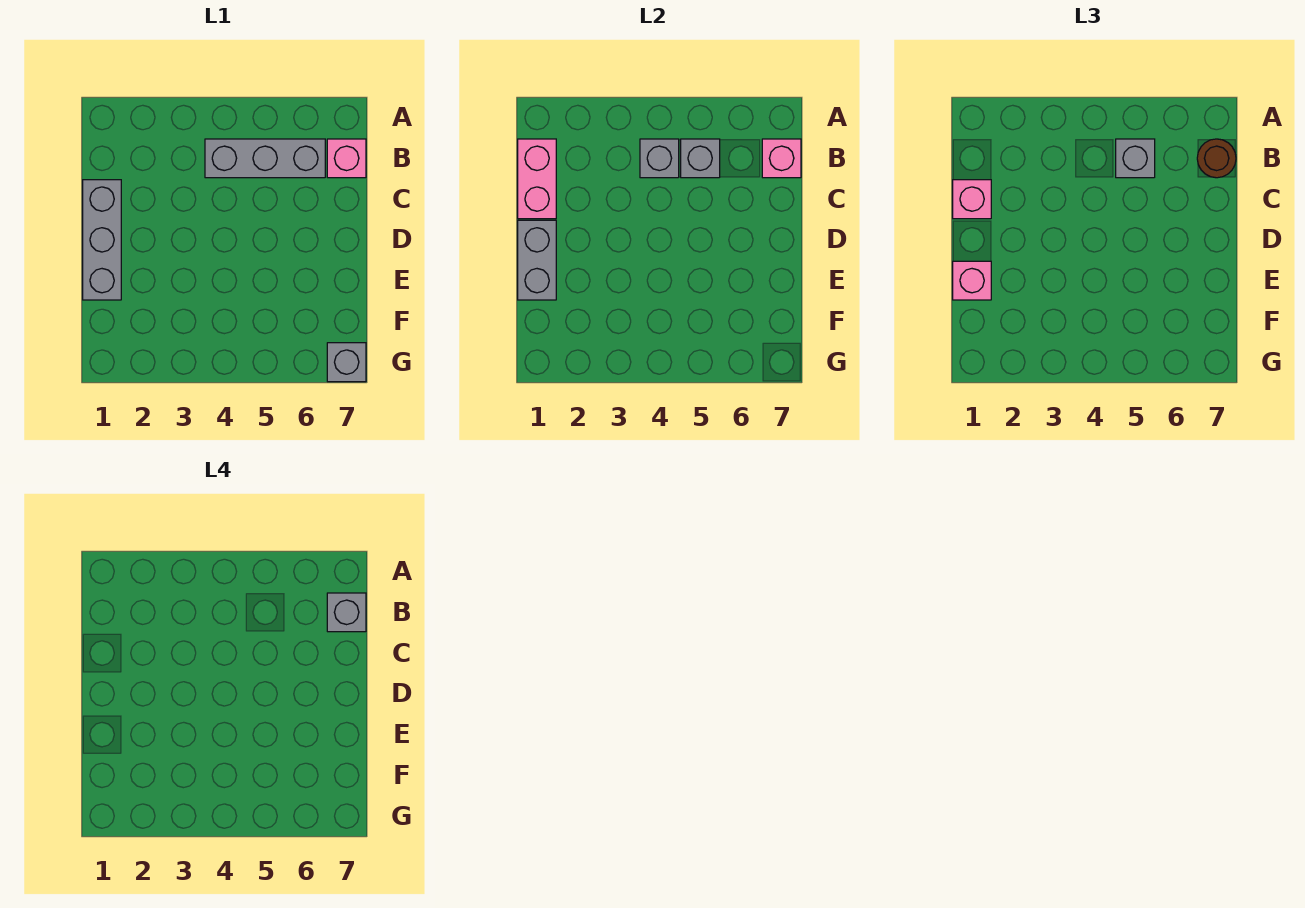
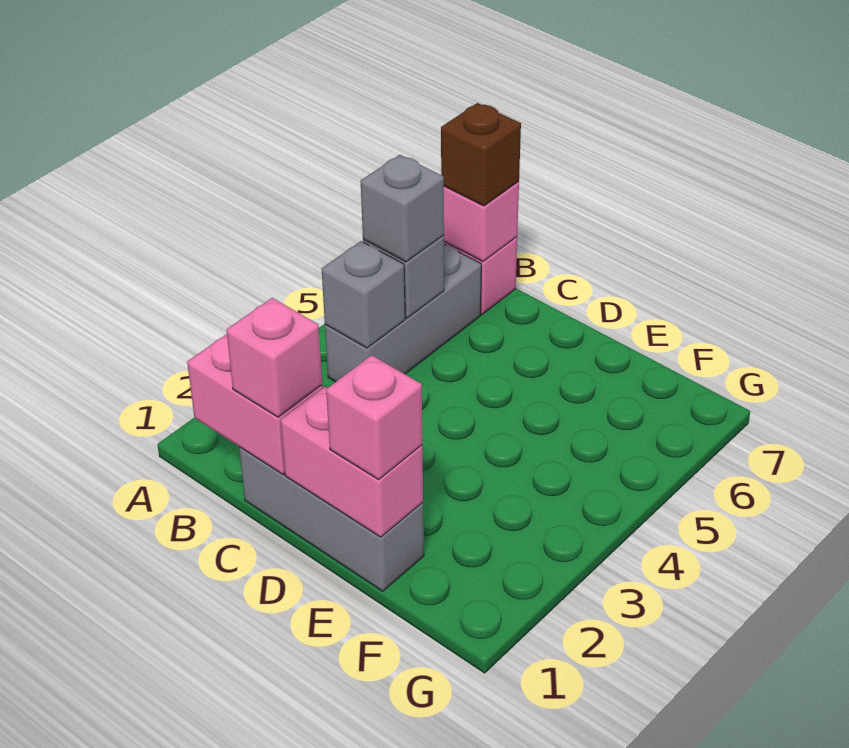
brown round brick B7 level 3 -> brown brick B7 level 3
grey brick B7 level 4 -> none
grey brick D1:E1 level 2 -> pink brick D1:E1 level 2
grey brick G7 level 1 -> none

